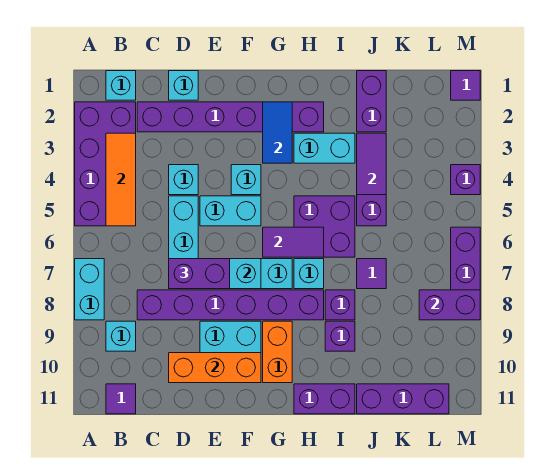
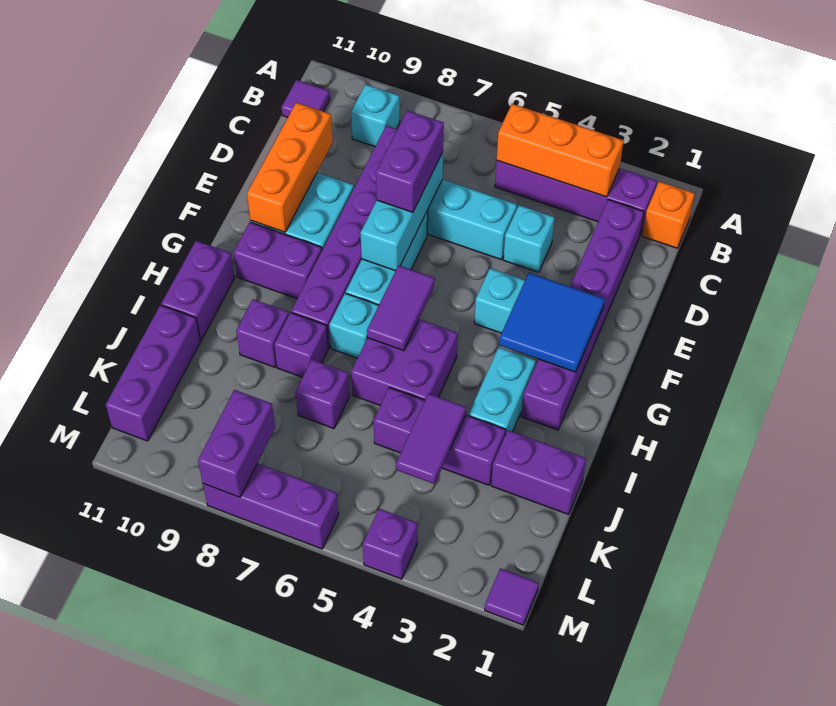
purple brick A2:B5 level 1 -> purple brick B2:B5 level 1
cyan brick A7:A8 level 1 -> none
cyan brick B1 level 1 -> orange brick B1 level 1
orange tile B3:B5 level 2 -> orange brick B3:B5 level 2
cyan brick D1 level 1 -> none
cyan brick E5:F5 level 1 -> none
blue tile G2:G3 level 2 -> blue tile F2:G3 level 2
orange brick G9:G10 level 1 -> purple brick G9:G10 level 1
purple tile J3:J4 level 2 -> purple tile J4:K4 level 2
purple tile J7 level 1 -> purple brick J7 level 1

